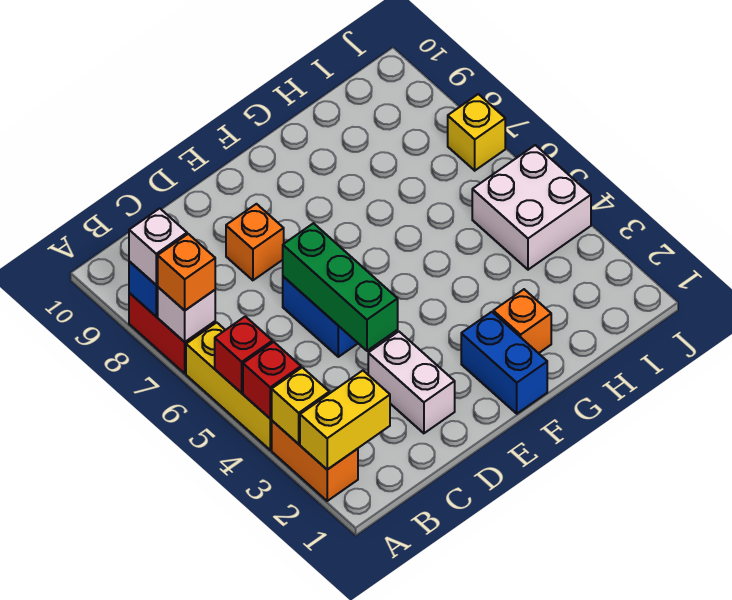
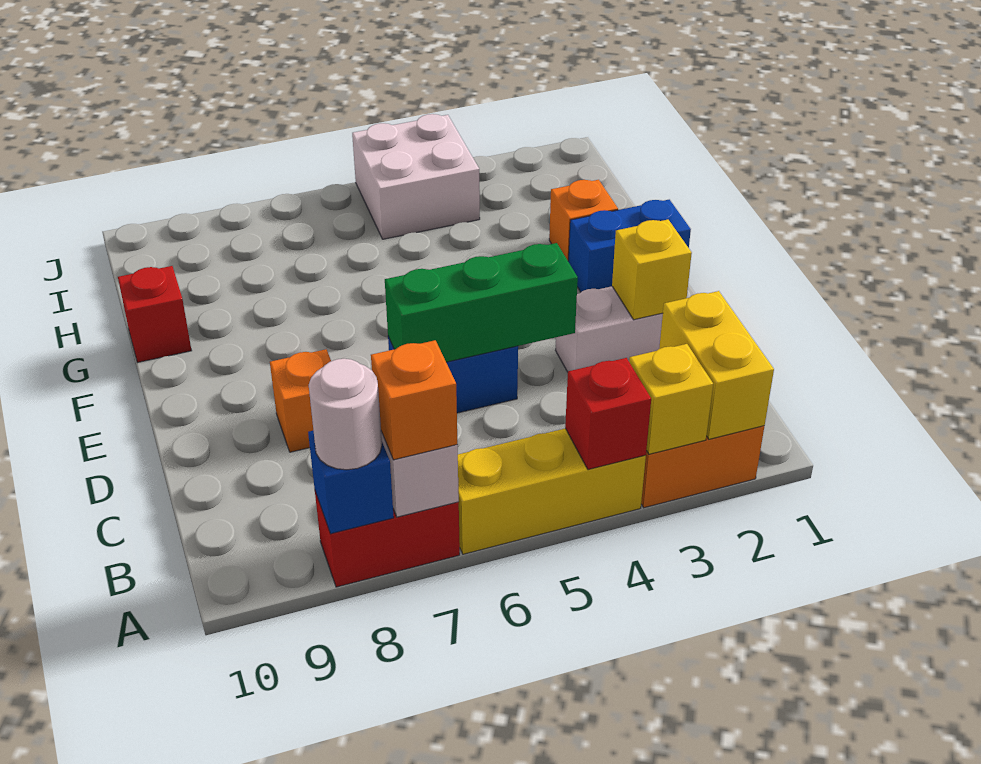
red brick A5 level 2 -> red brick G10 level 1
white brick A8 level 3 -> white round brick A8 level 3
yellow brick J7 level 1 -> yellow brick D2 level 2

